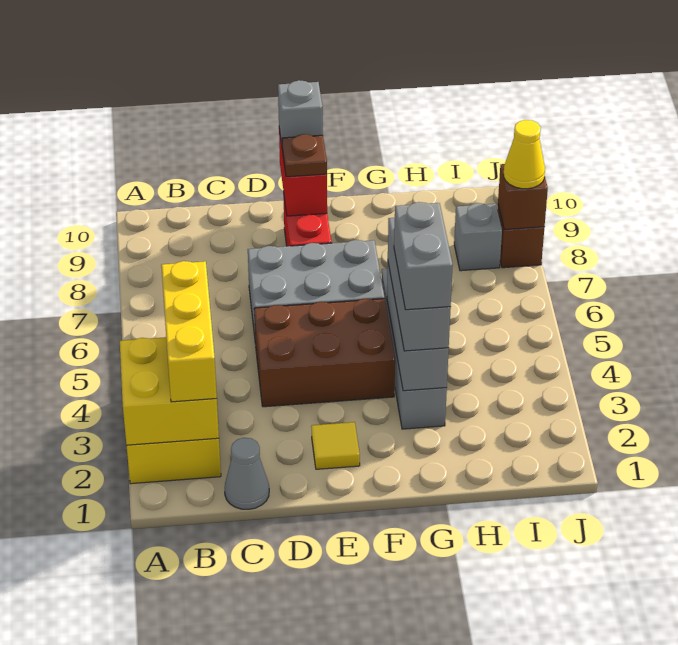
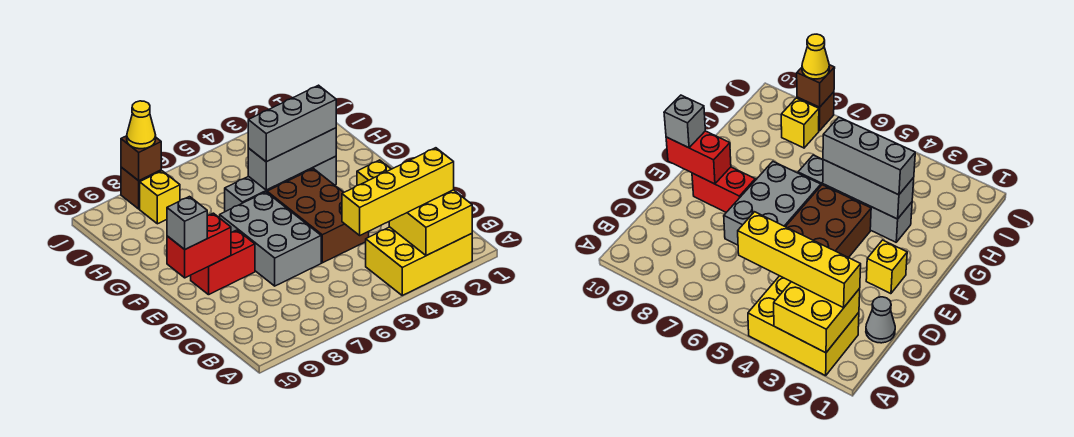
yellow brick B2:B4 level 3 -> yellow brick B2:B5 level 3
yellow tile E2 level 1 -> yellow brick E2 level 1
brown plate E9 level 3 -> none
grey brick G3:G4 level 4 -> none
grey brick I8 level 1 -> yellow brick I8 level 1

